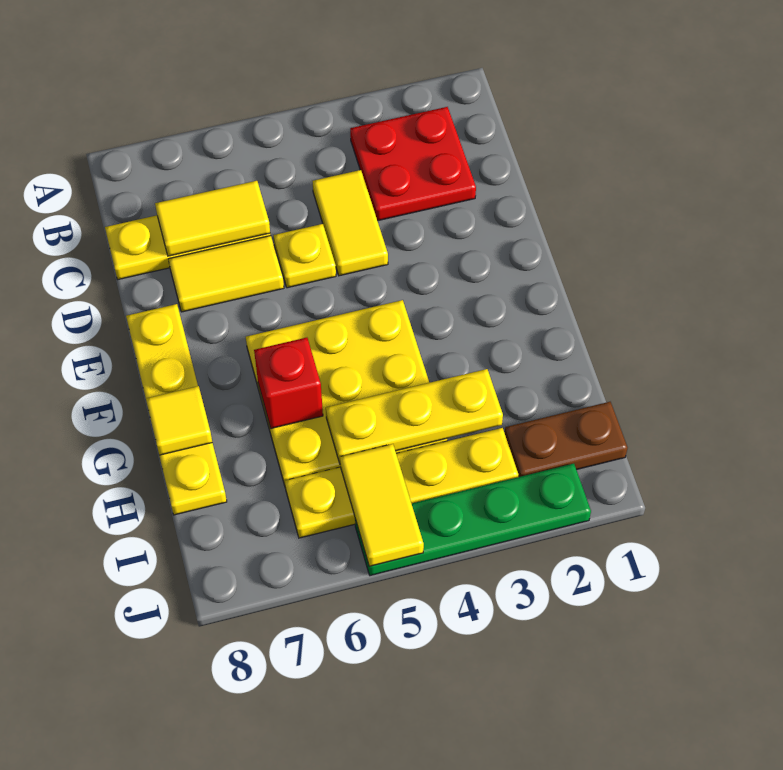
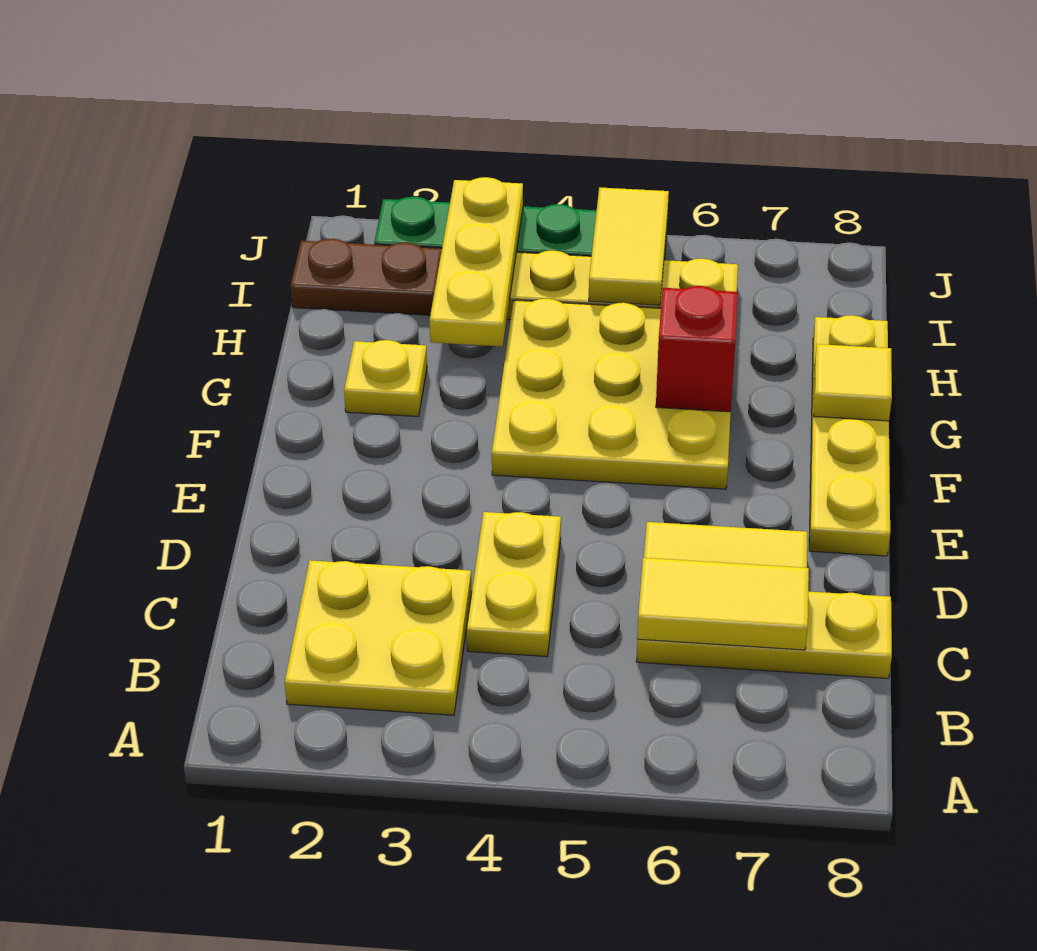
red plate B2:C3 level 1 -> yellow plate B2:C3 level 1
yellow tile C4:D4 level 1 -> yellow plate C4:D4 level 1
yellow plate D5 level 1 -> yellow plate G2 level 1
yellow plate H3:H5 level 2 -> yellow plate H3:J3 level 2

